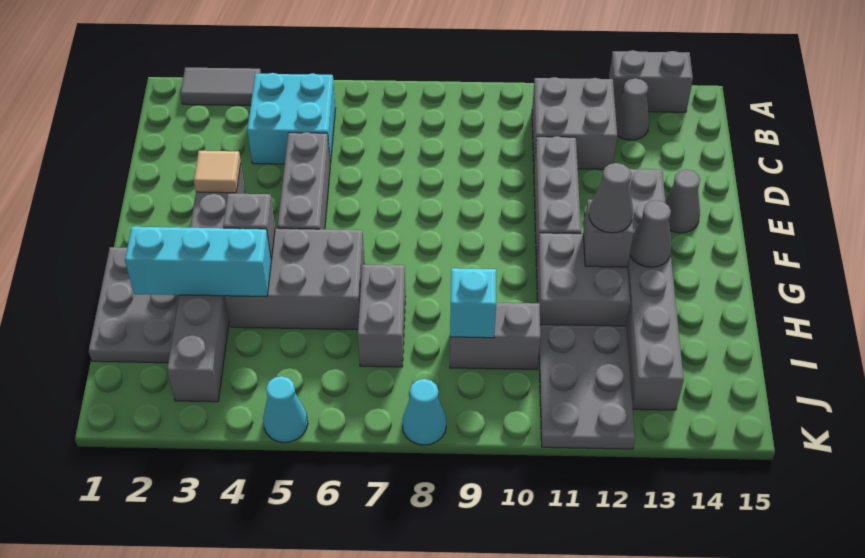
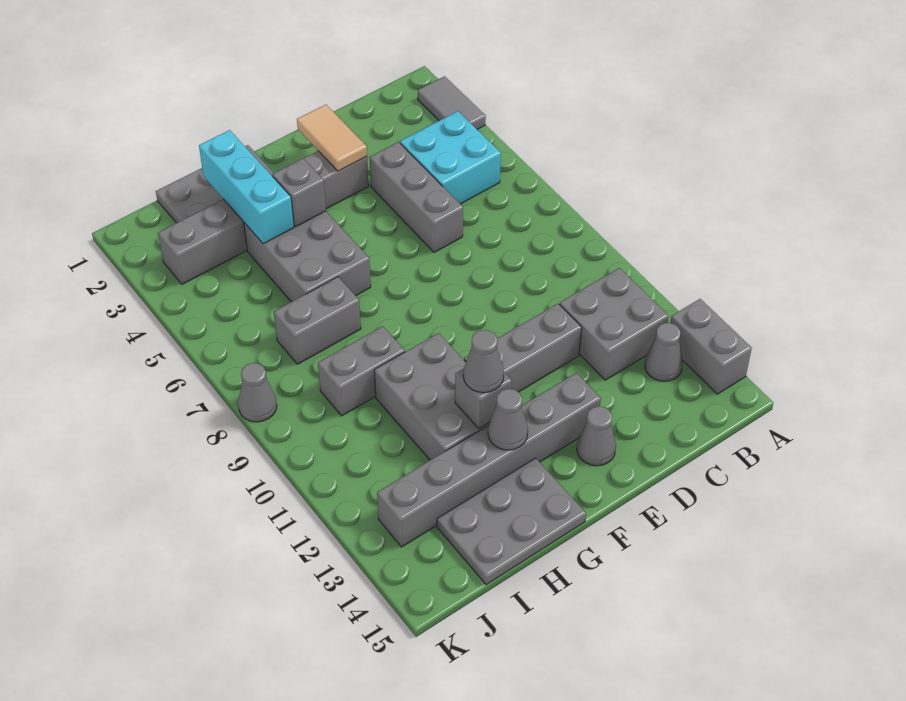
grey brick D5:F5 level 1 -> grey brick D4:D6 level 1
tan tile E3 level 2 -> tan tile E2:E3 level 2
grey brick G11:H12 level 1 -> grey brick G10:H12 level 1
grey brick I9:I10 level 1 -> grey brick H9:I9 level 1
cyan brick I9 level 2 -> none
grey plate I11:K12 level 1 -> grey plate G14:I15 level 1
cyan cone K5 level 1 -> none
cyan cone K8 level 1 -> grey cone K8 level 1

